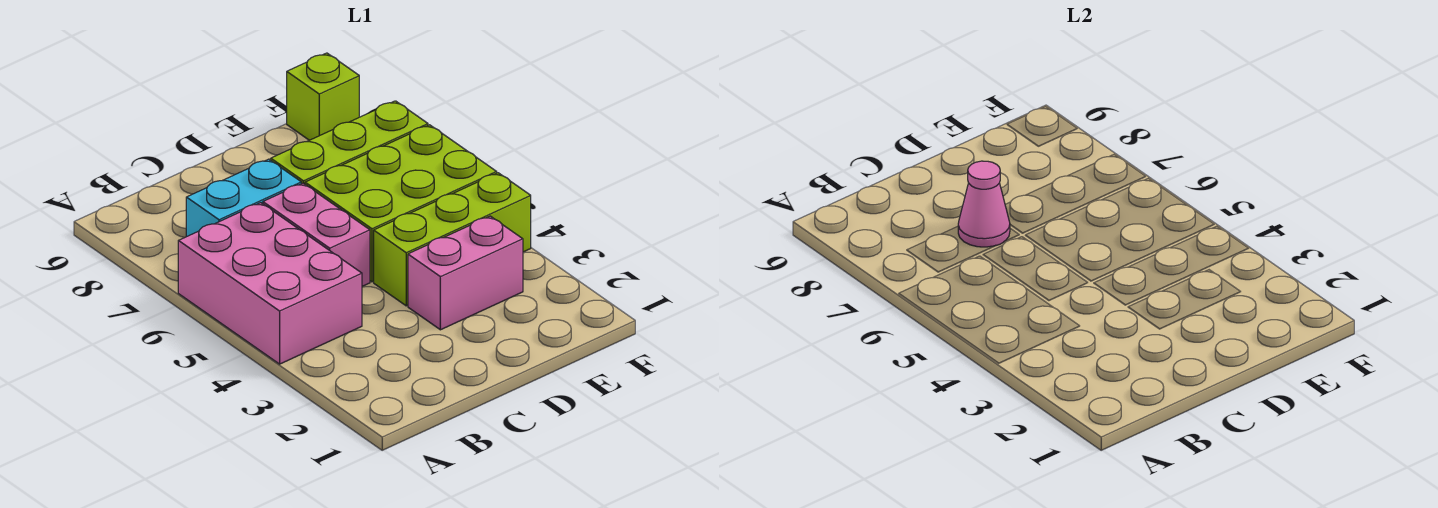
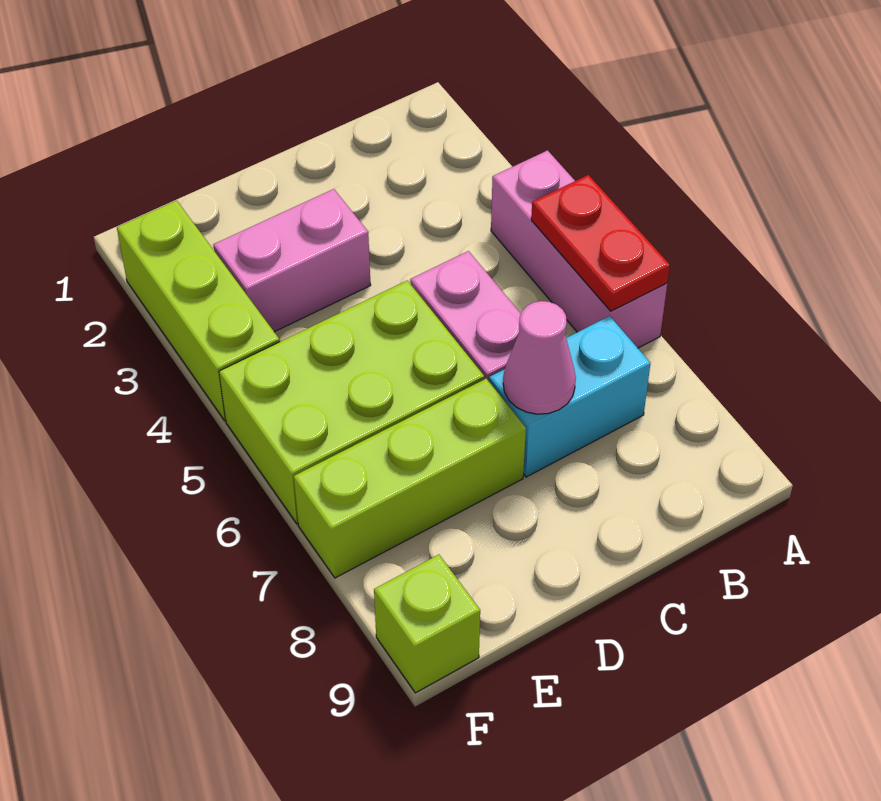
pink brick A4:B6 level 1 -> pink brick A4:A6 level 1
none -> red plate A5:A6 level 2
lime brick D4:F4 level 1 -> lime brick F2:F4 level 1

